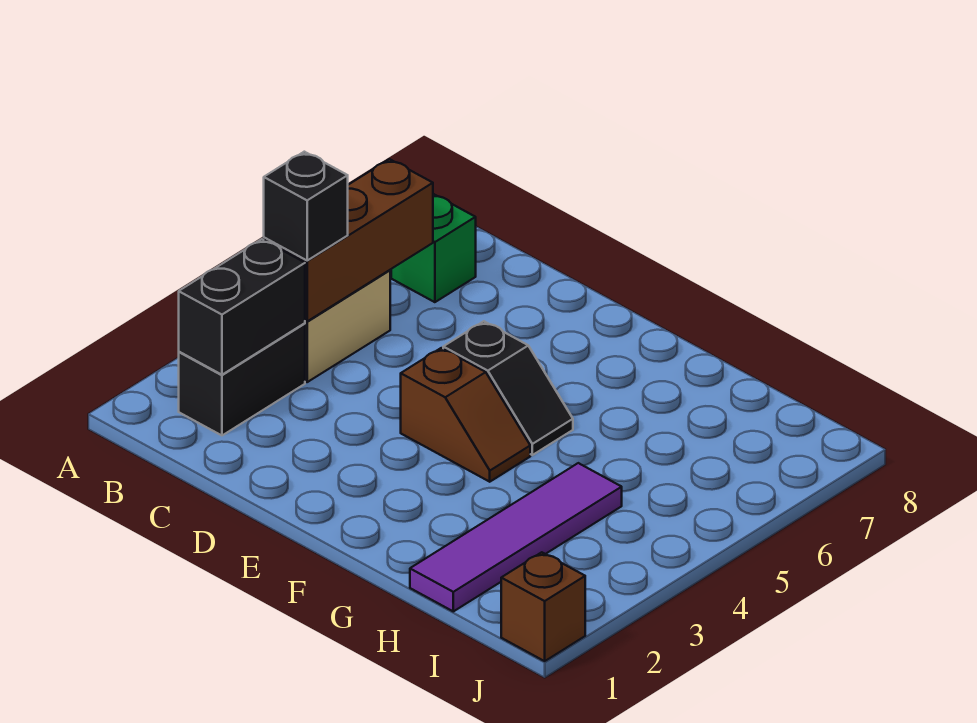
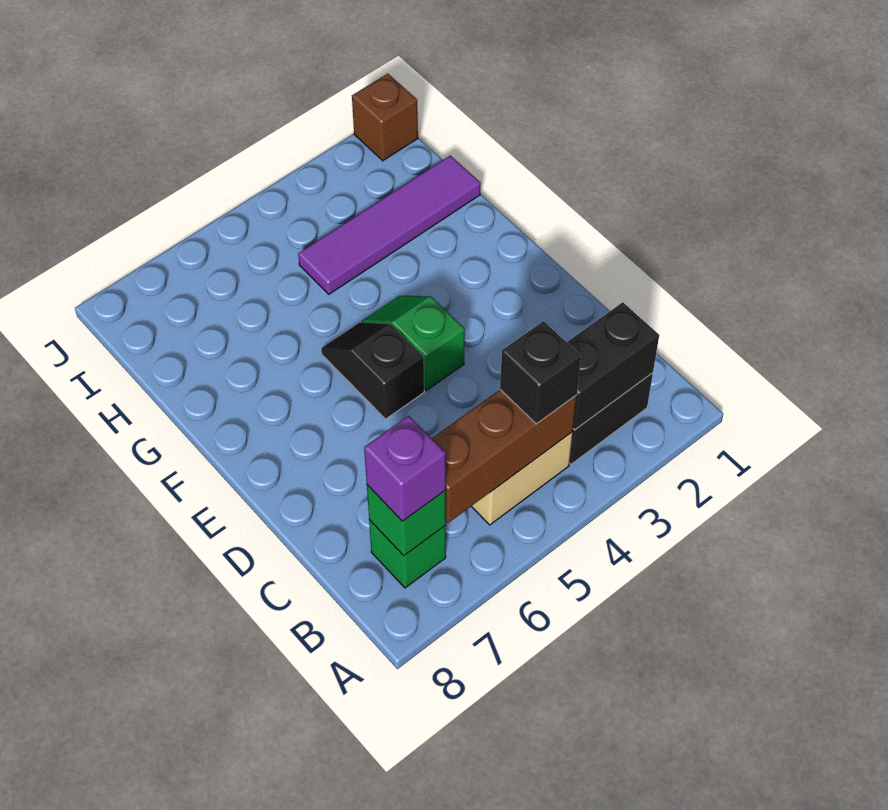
none -> green brick B7 level 2
none -> purple brick B7 level 3
brown slope E4:F4 level 1 top E -> green slope E4:F4 level 1 top E

